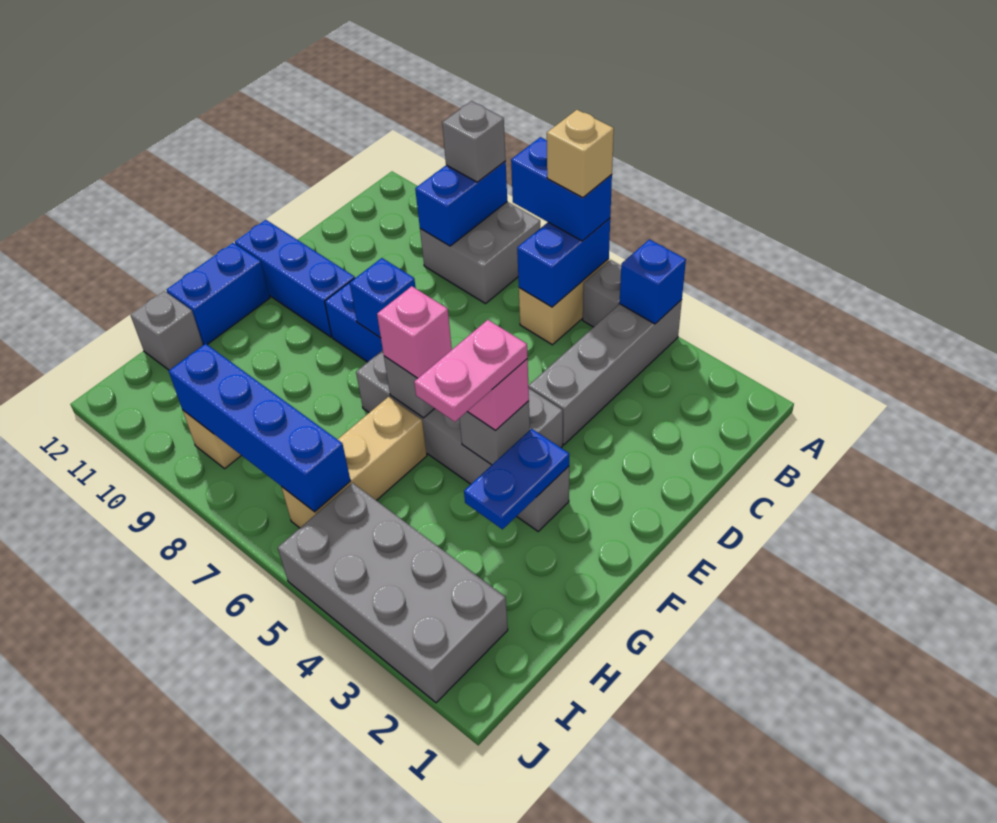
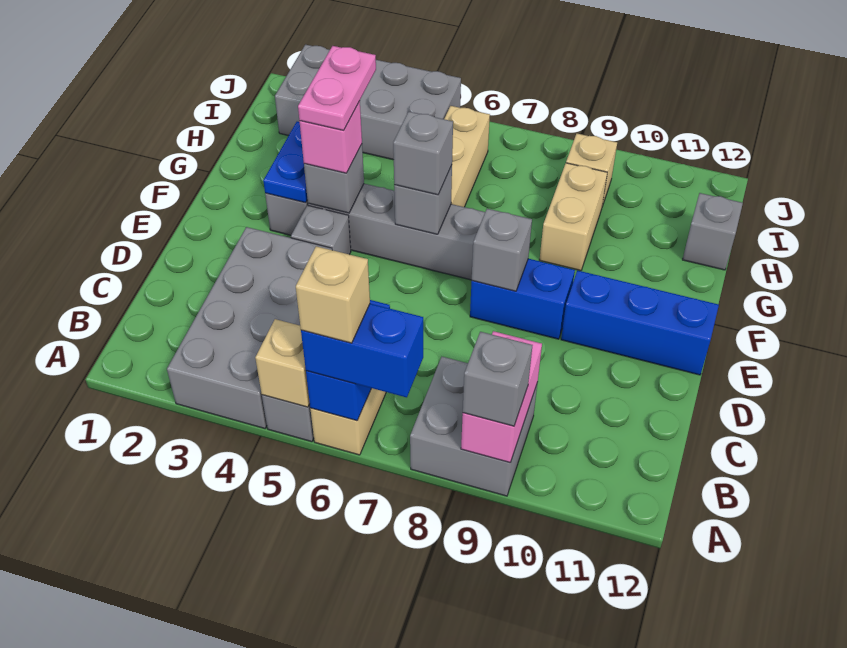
grey brick A4:D4 level 1 -> grey brick A3:D4 level 1
blue brick A4 level 2 -> none
none -> tan brick A5 level 2
blue brick A9:B9 level 2 -> pink brick A9:B9 level 2
blue brick E8 level 2 -> grey brick E8 level 2
pink brick F6 level 3 -> grey brick F6 level 3
blue brick F12:G12 level 1 -> none
none -> tan brick G9:H9 level 1
blue brick I6:I9 level 2 -> none

